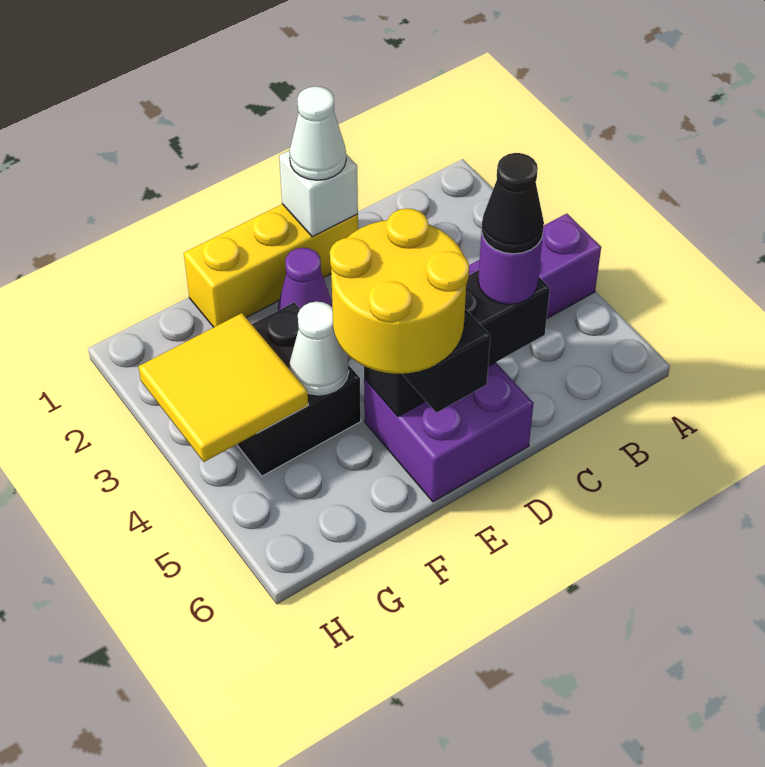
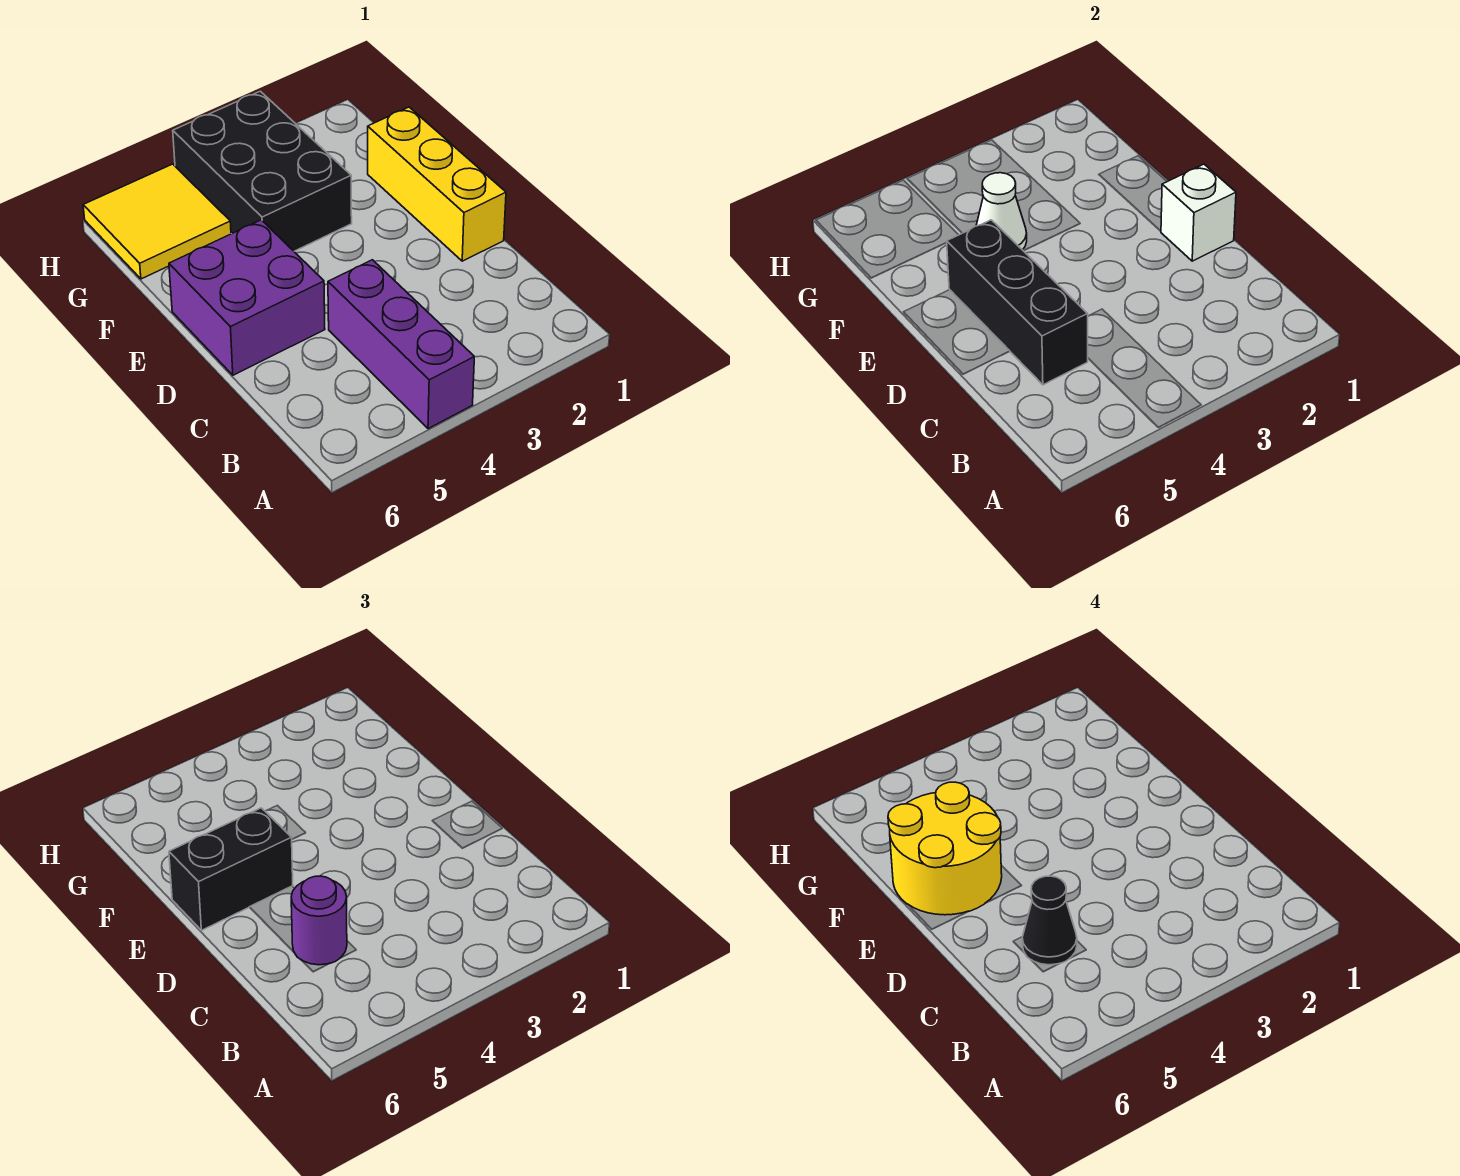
white cone D1 level 3 -> none
purple cone E2 level 1 -> none
black brick F3:G4 level 1 -> black brick F3:H4 level 1
yellow tile G3:H4 level 2 -> yellow tile G5:H6 level 1

